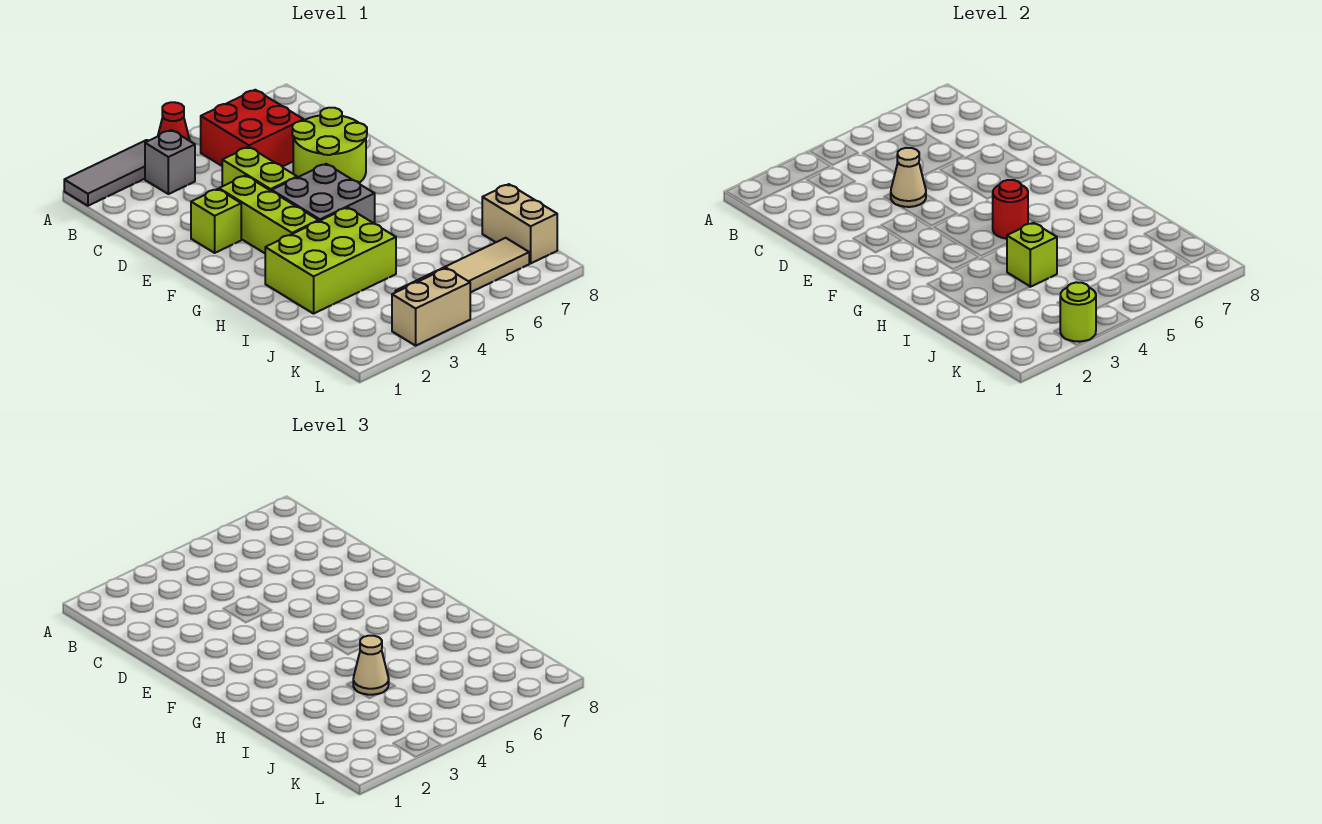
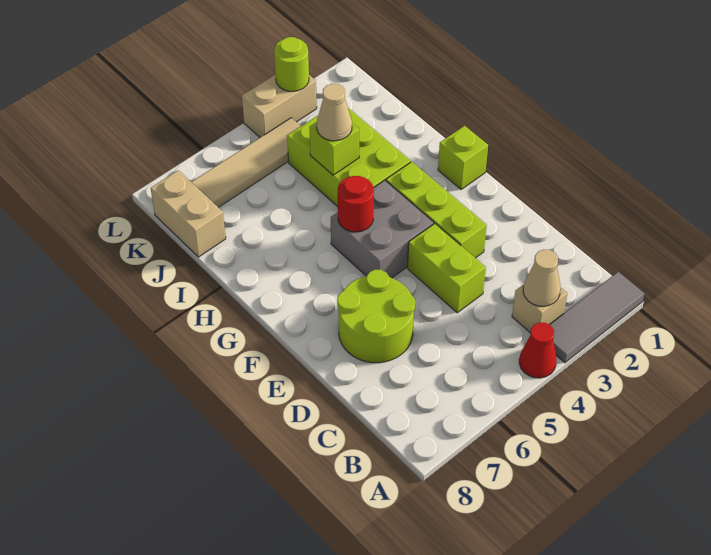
grey brick B3 level 1 -> tan brick B3 level 1
red brick B5:C6 level 1 -> none
tan cone D4 level 2 -> tan cone B3 level 2
lime brick E2 level 1 -> lime brick G1 level 1
lime brick H2:I4 level 1 -> lime brick H3:J4 level 1

